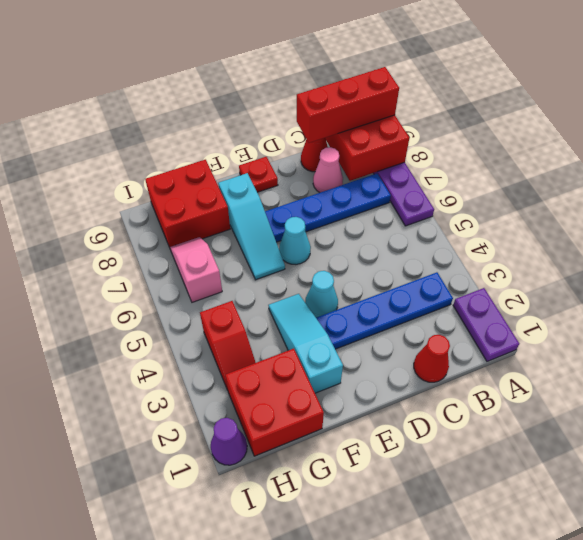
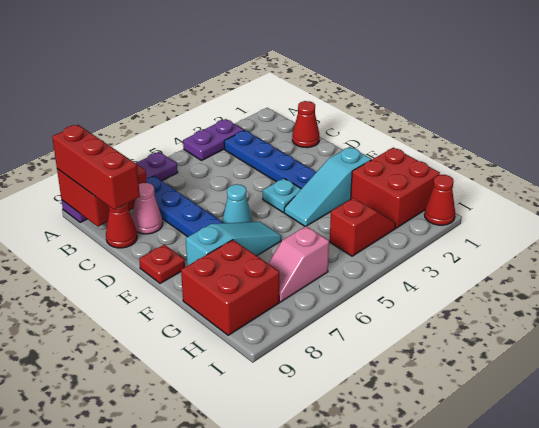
purple plate A1:A2 level 1 -> purple plate A3:A4 level 1
cyan cone E4 level 1 -> cyan plate E4 level 1
purple cone I1 level 1 -> red cone I1 level 1

